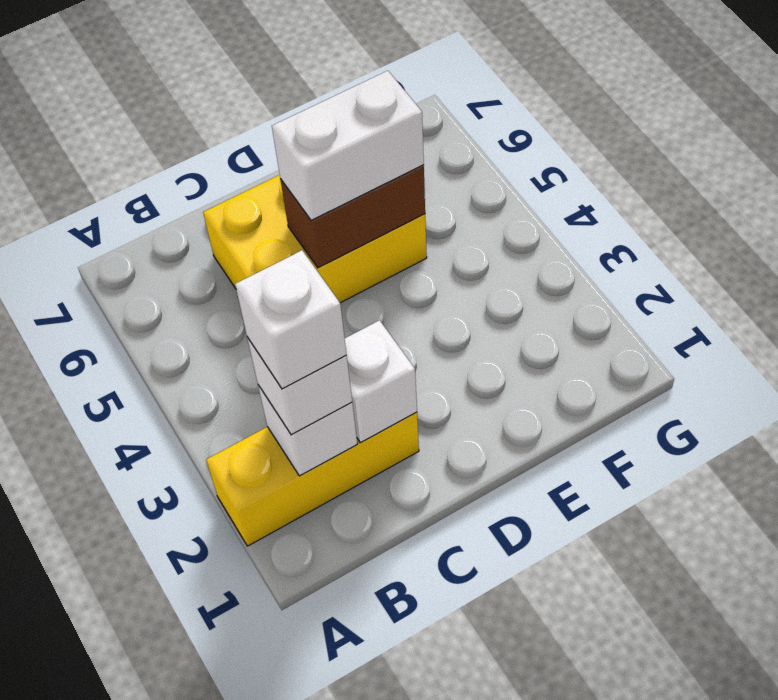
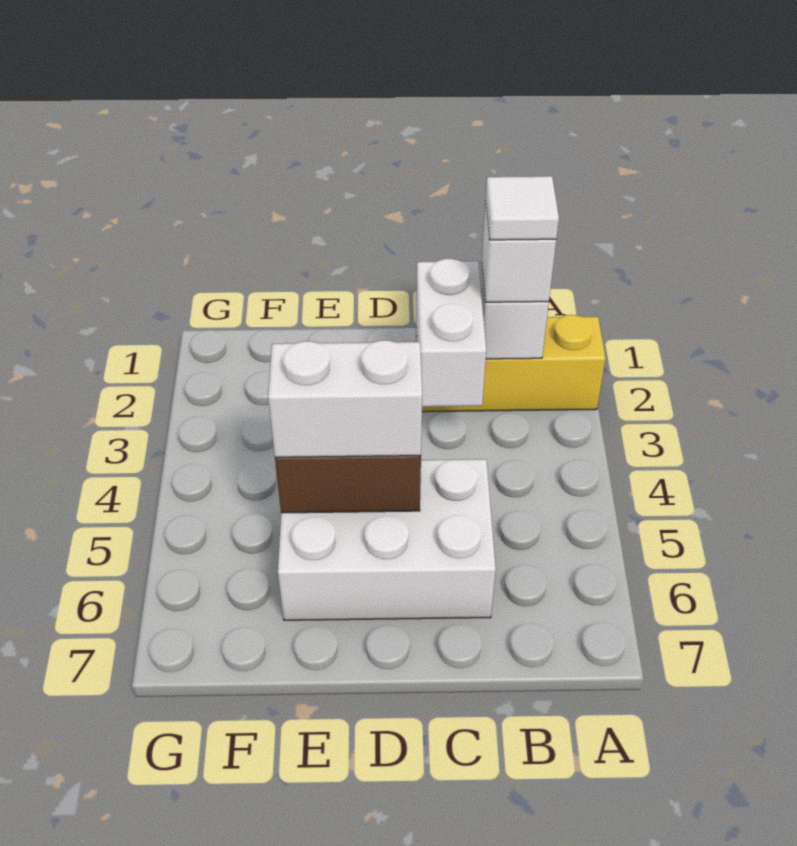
white brick B2 level 4 -> white tile B2 level 4
white brick C2 level 2 -> white brick C2:C3 level 2
yellow brick C5:E6 level 1 -> white brick C5:E6 level 1

